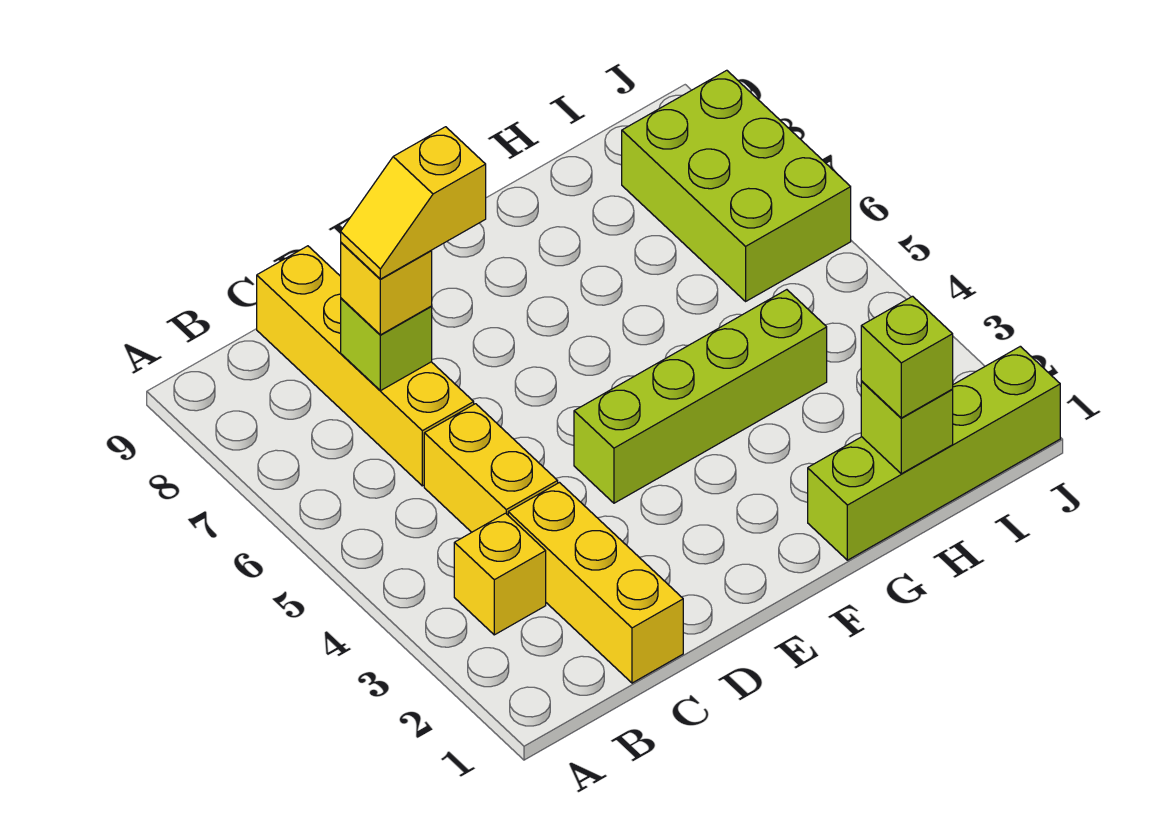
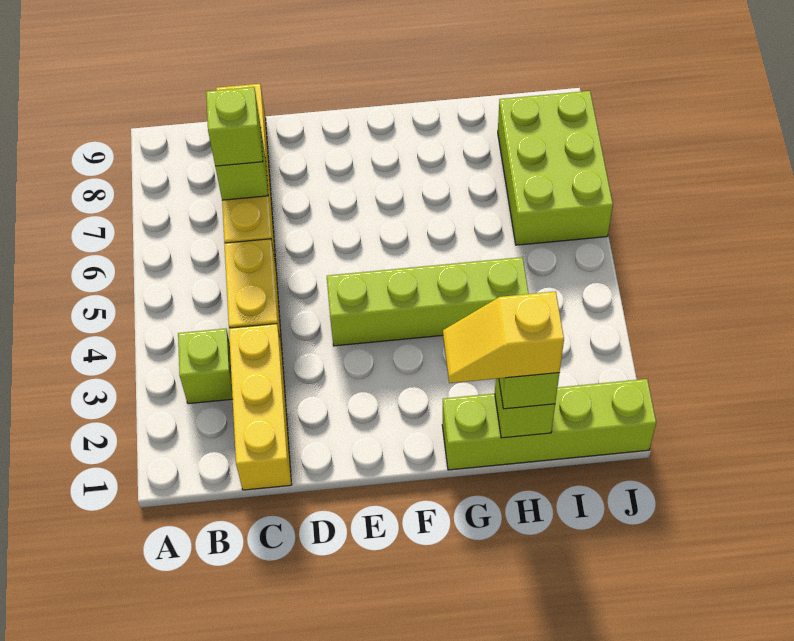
yellow brick B3 level 1 -> lime brick B3 level 1
yellow brick C7 level 3 -> lime brick C7 level 3
yellow slope C7:D7 level 4 top D -> yellow slope G1:H1 level 4 top H

